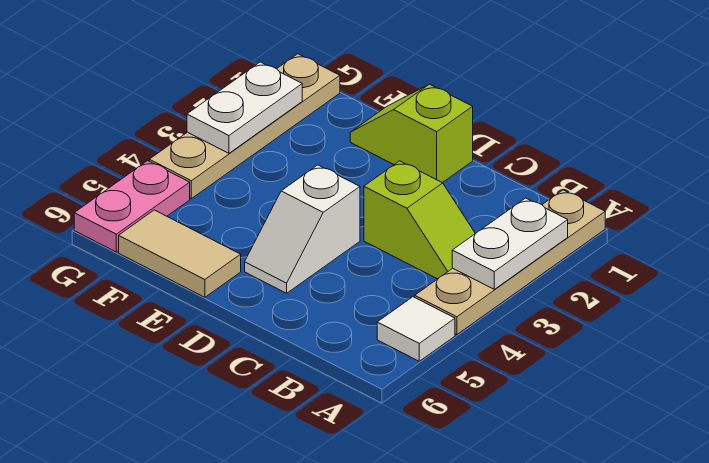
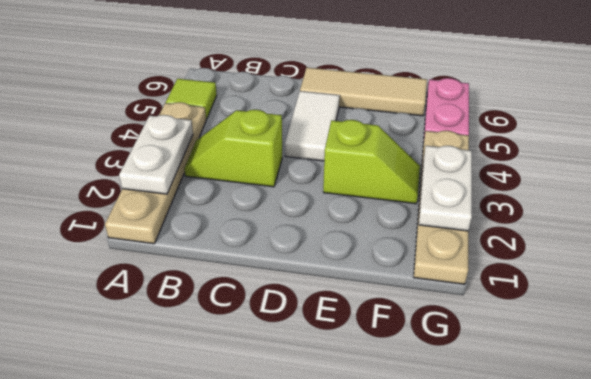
white tile A5 level 1 -> lime tile A5 level 1
lime slope D1:E1 level 1 top D -> lime slope E3:F3 level 1 top E
white slope D4:D5 level 1 top 4 -> white tile D4:D5 level 1
tan tile E6:F6 level 1 -> tan tile D6:F6 level 1

